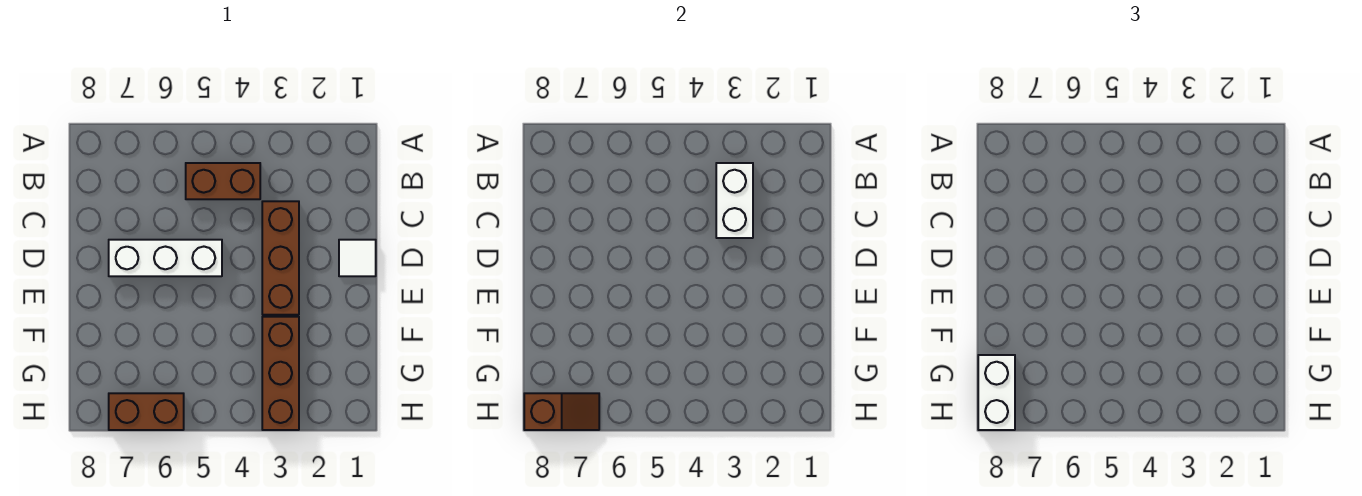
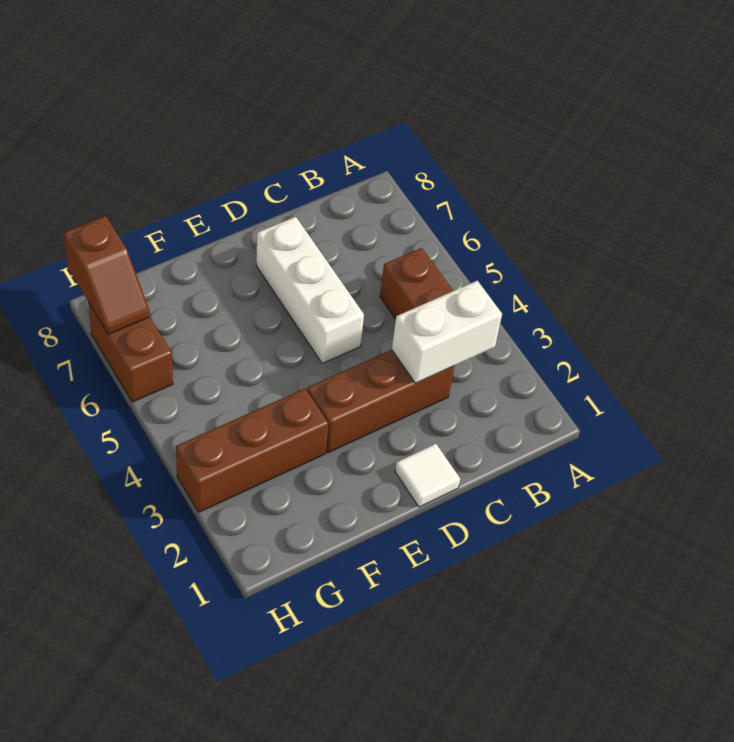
white brick G8:H8 level 3 -> none

